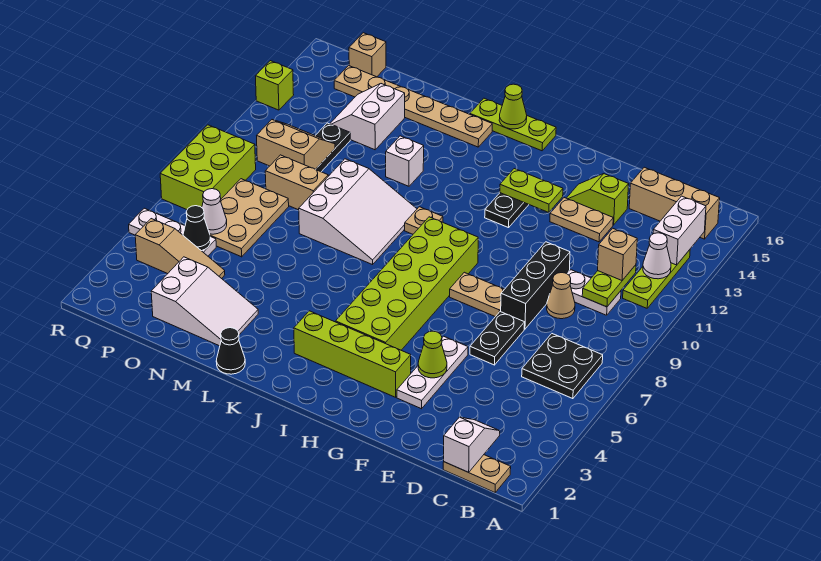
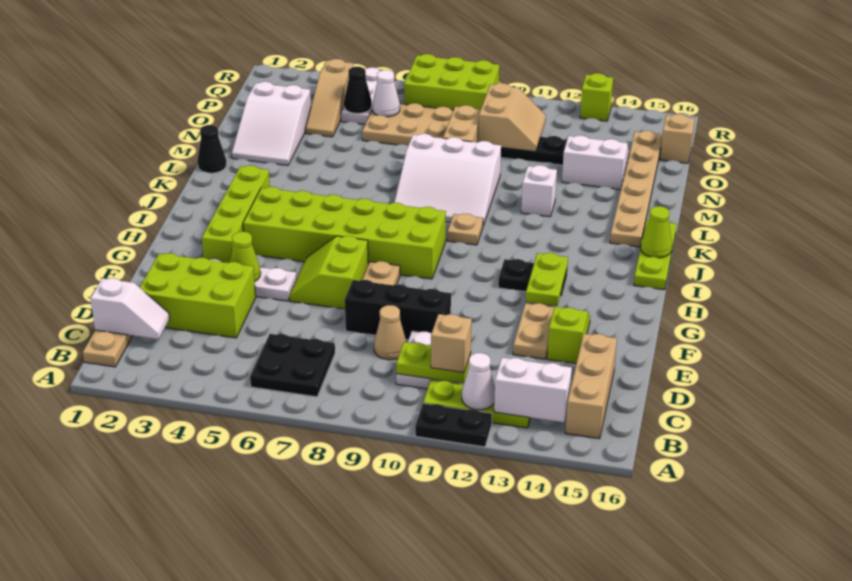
none -> lime brick D2:E4 level 1
black plate E6:E7 level 1 -> black plate A11:A12 level 1
none -> lime slope F6:G7 level 1 top 7

